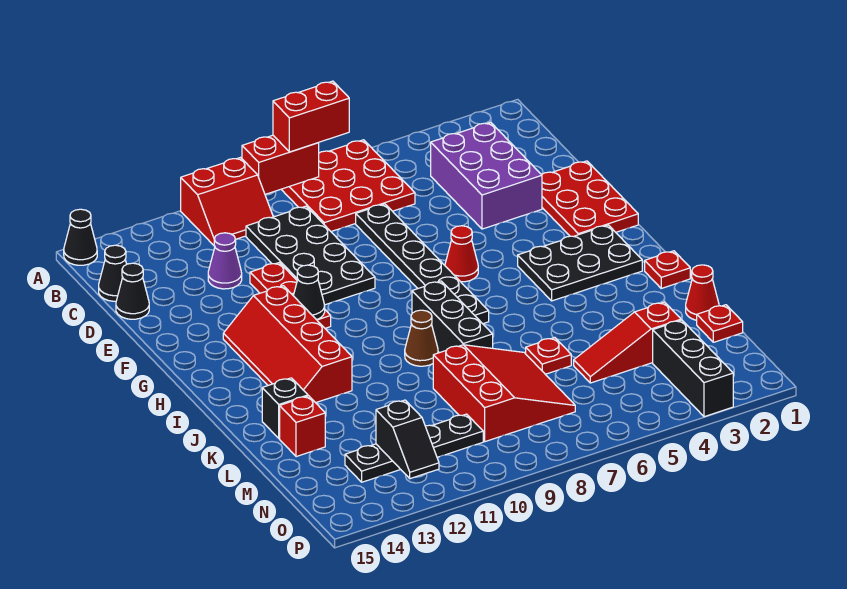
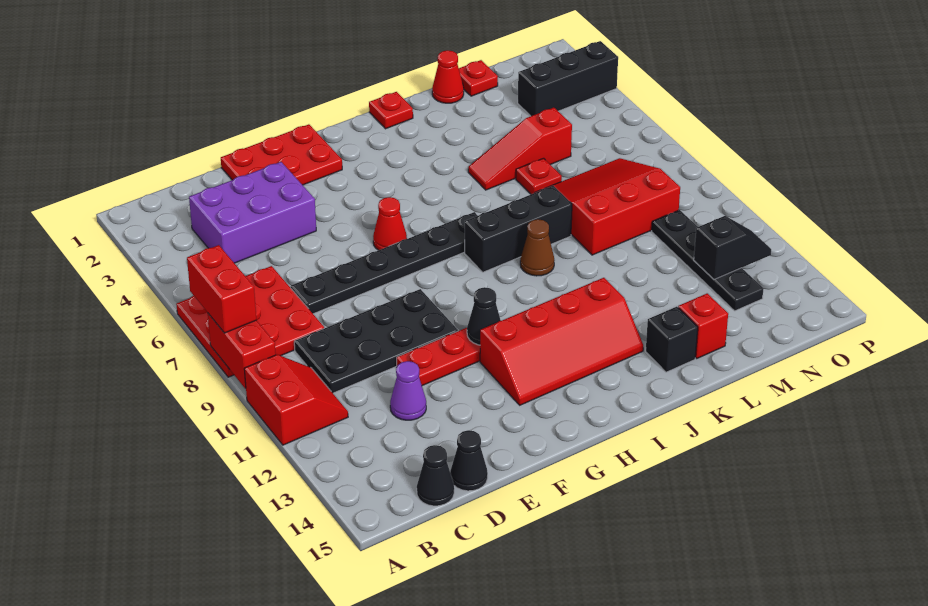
black cone A15 level 1 -> none
black plate H2:I4 level 1 -> none
red slope M3:M5 level 1 top 3 -> red slope K5:M5 level 1 top M

